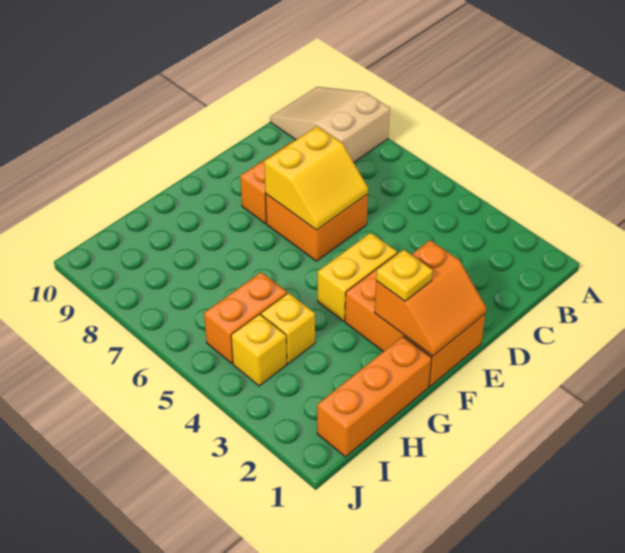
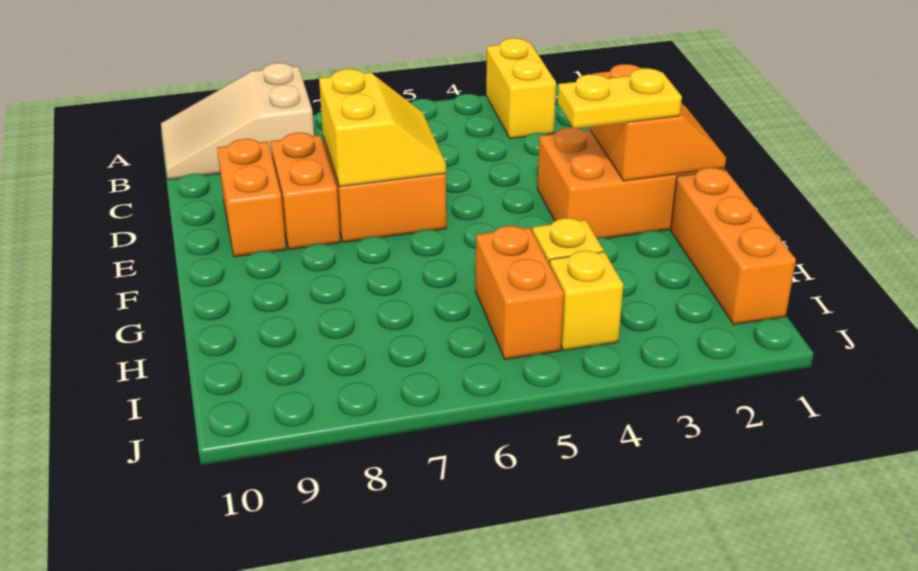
none -> orange brick D9:E9 level 1
yellow brick E4:F4 level 1 -> yellow brick A3:B3 level 1
yellow plate F2 level 3 -> yellow plate F2:F3 level 3

